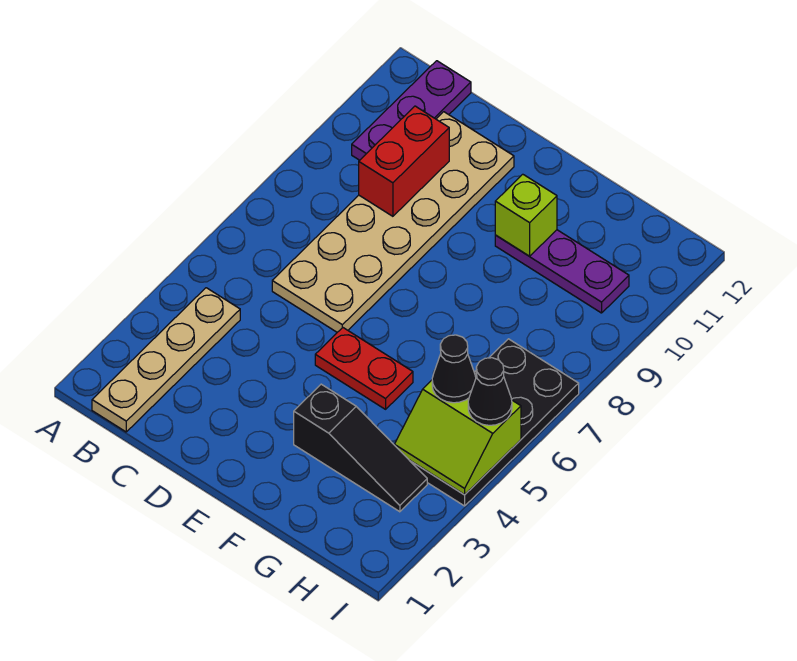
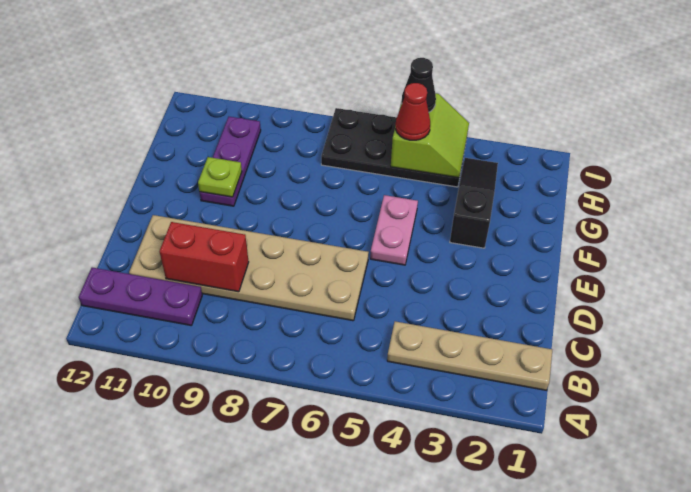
red plate E5:F5 level 1 -> pink plate E5:F5 level 1
lime brick F10 level 2 -> lime plate F10 level 2
black cone H5 level 3 -> red cone H5 level 3

